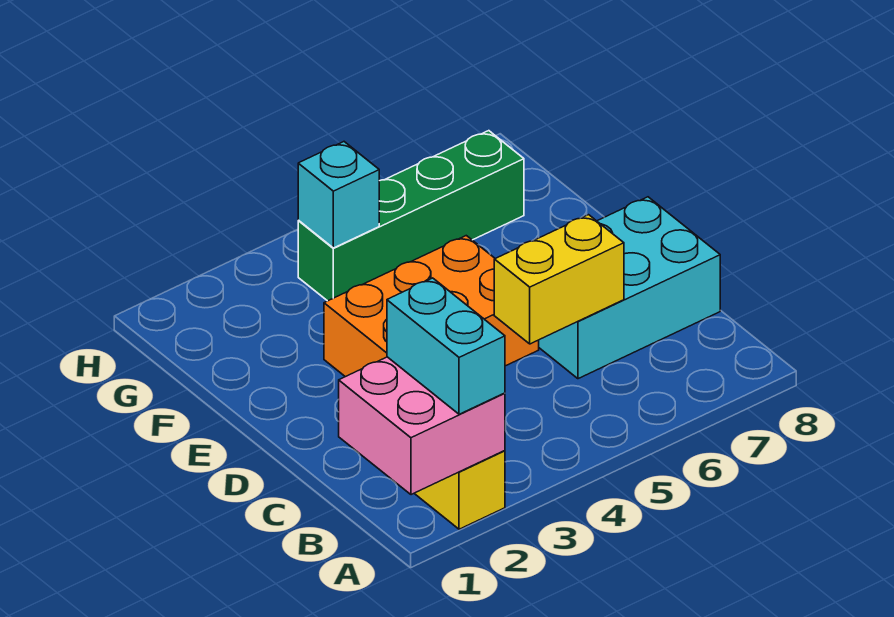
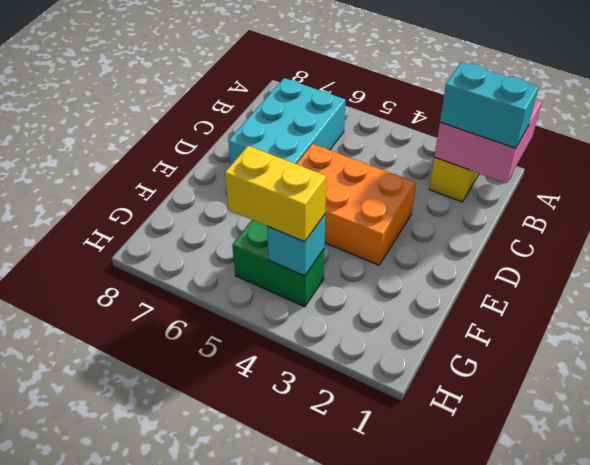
cyan brick A2:B2 level 3 -> cyan brick B1:B2 level 3
yellow brick C5:C6 level 2 -> yellow brick G4:G5 level 3
cyan brick C6:D8 level 1 -> cyan brick B6:D7 level 1
green brick G4:G7 level 1 -> green brick G4:G5 level 1

